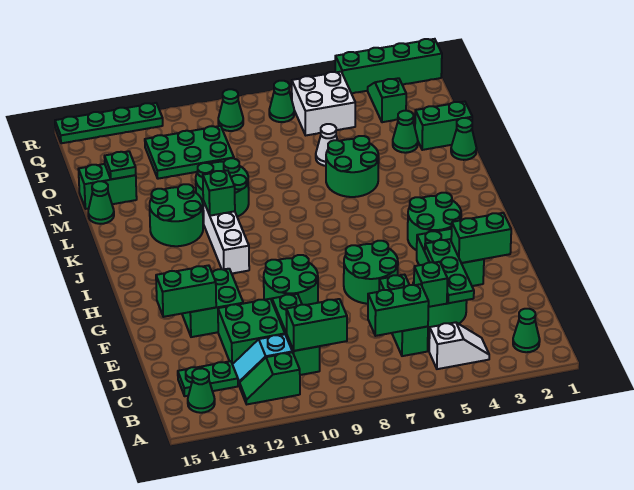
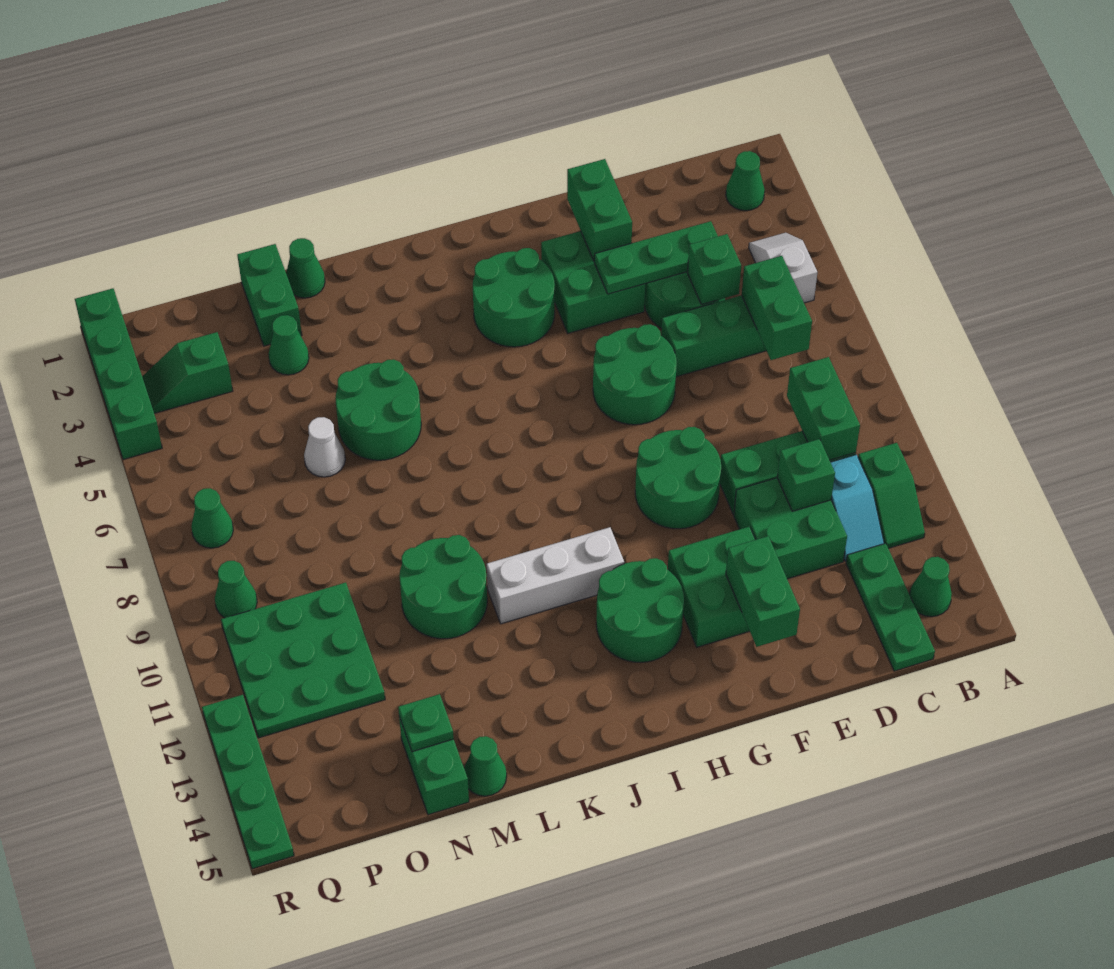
green plate C13:C14 level 1 -> green plate C13:C15 level 1
green brick K11 level 2 -> green brick D11 level 2
green round brick K12:L13 level 1 -> green round brick H12:I13 level 1
green plate O10:P12 level 1 -> green plate O10:Q12 level 1
white brick P5:Q6 level 1 -> none

